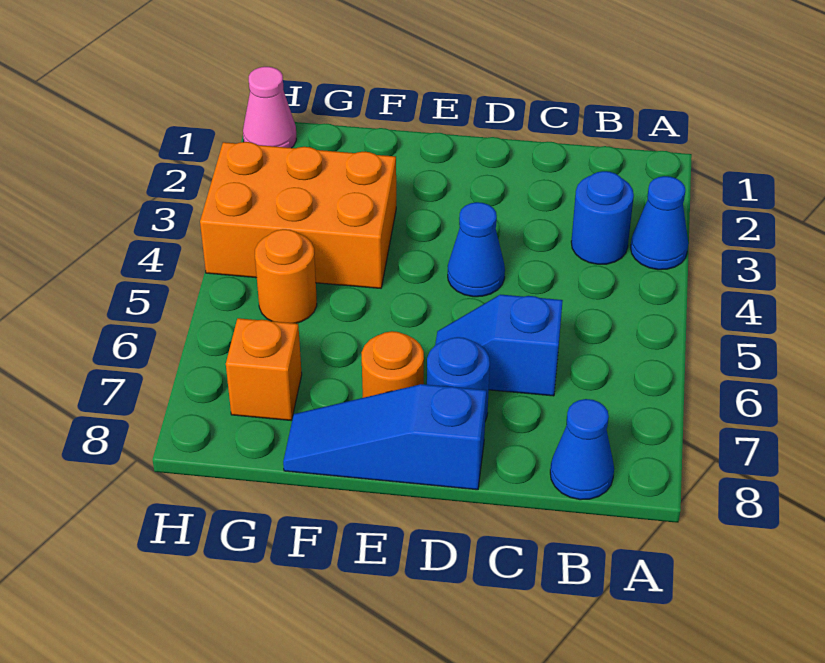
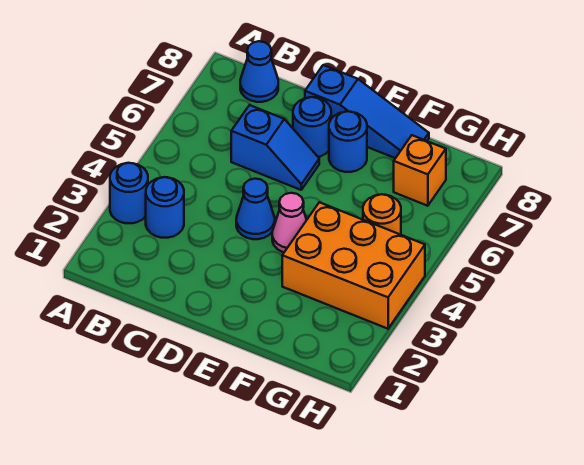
blue cone A3 level 1 -> blue round brick A3 level 1
orange round brick E7 level 1 -> blue round brick E7 level 1
pink cone H1 level 1 -> pink cone E4 level 1

